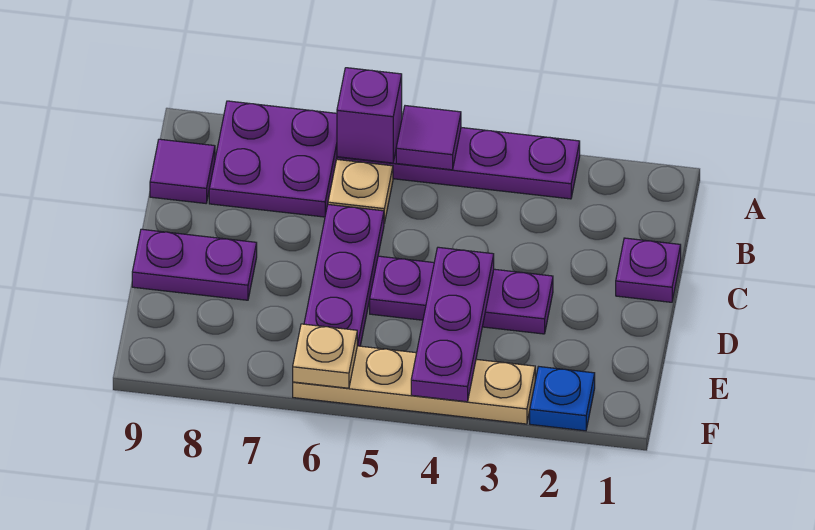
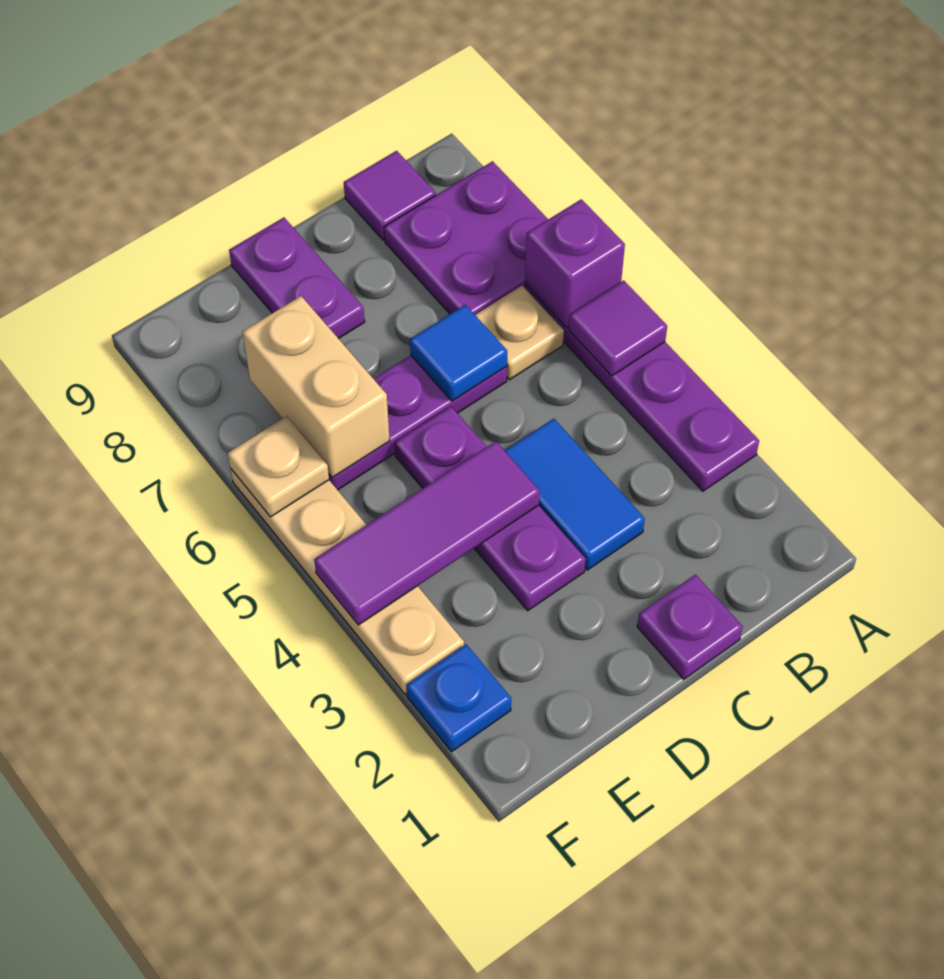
none -> blue tile C3:C4 level 1
none -> blue tile C6 level 2
purple plate D4:F4 level 2 -> purple tile D4:F4 level 2
none -> tan brick E6:E7 level 2

